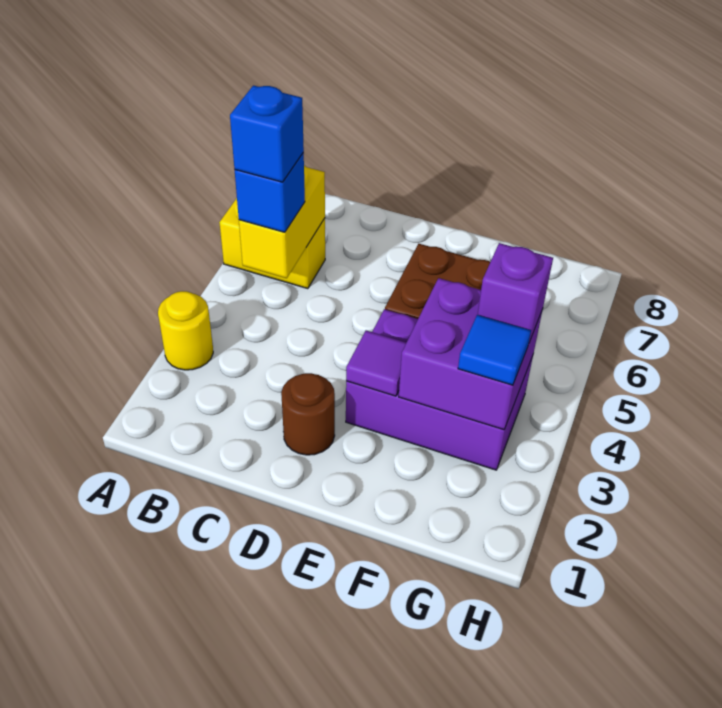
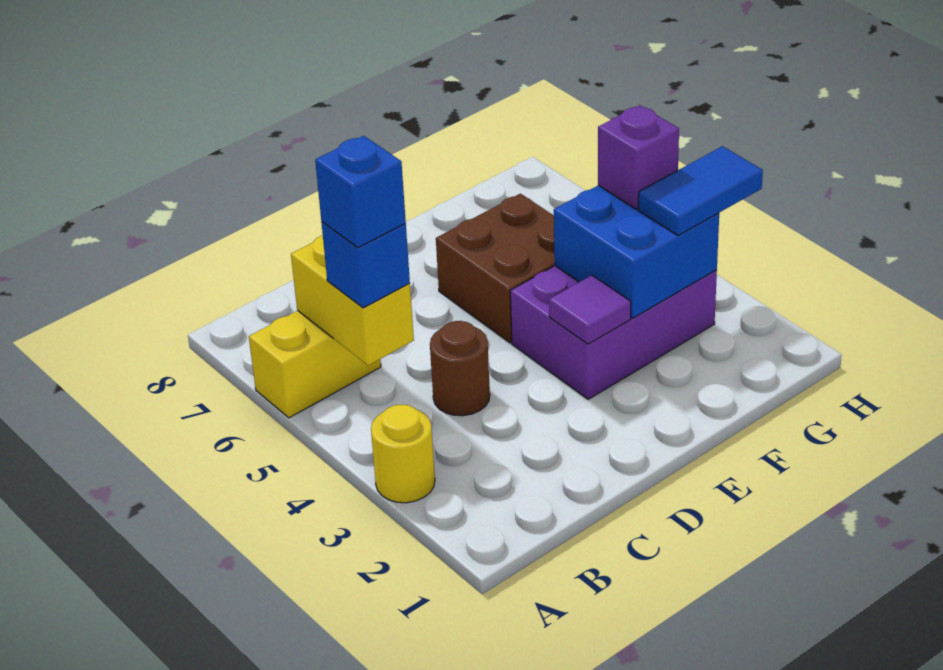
brown round brick D2 level 1 -> brown round brick C4 level 1
purple brick F3:G4 level 2 -> blue brick F3:G4 level 2
blue tile G3 level 3 -> blue tile G3:H3 level 3

